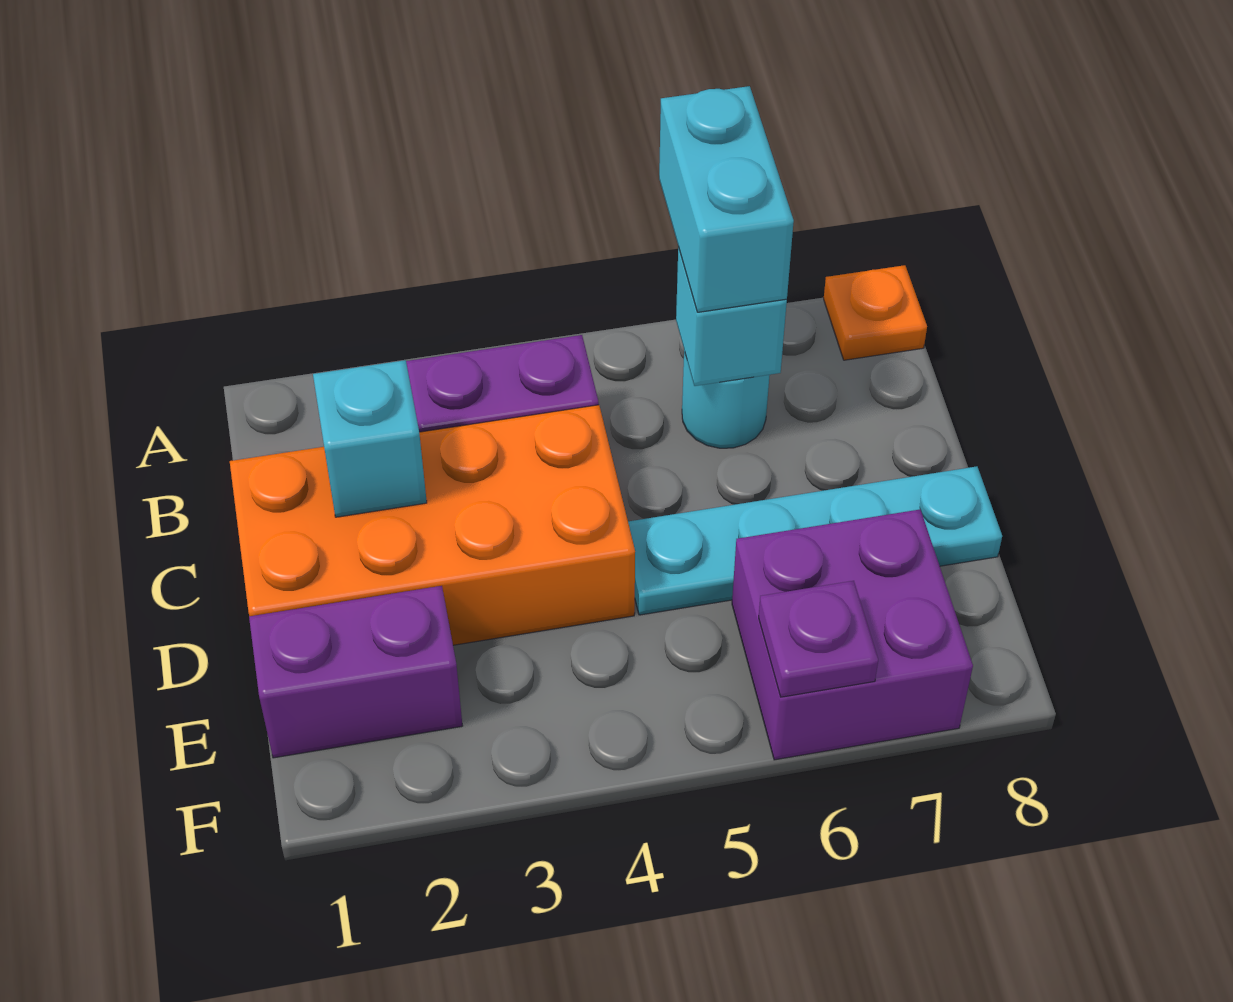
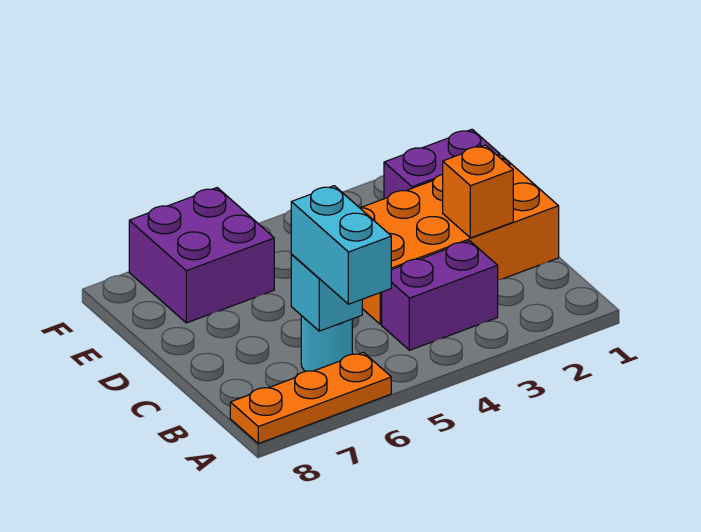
orange plate A8 level 1 -> orange plate A6:A8 level 1
cyan brick C2 level 2 -> orange brick C2 level 2
cyan plate D5:D8 level 1 -> none
purple plate F6 level 2 -> none

